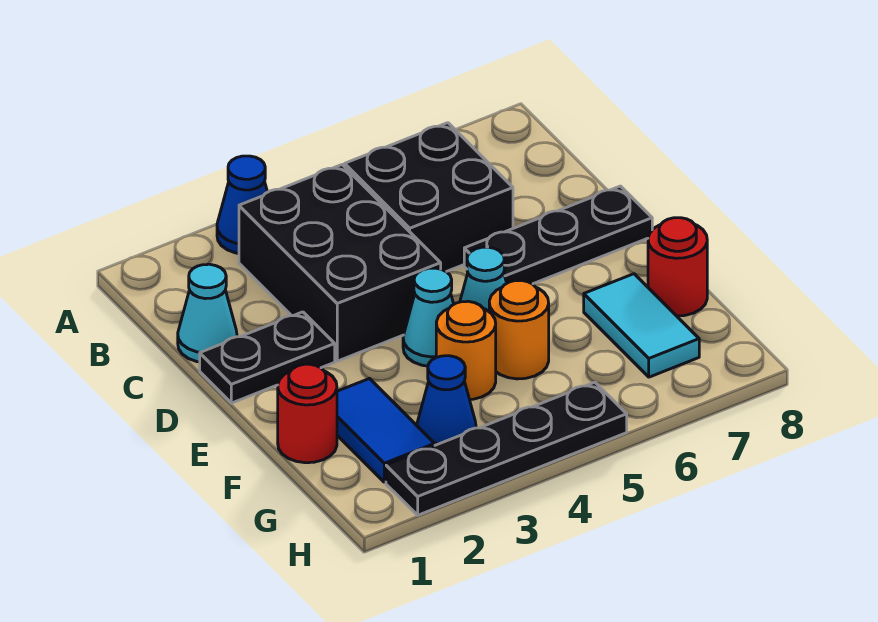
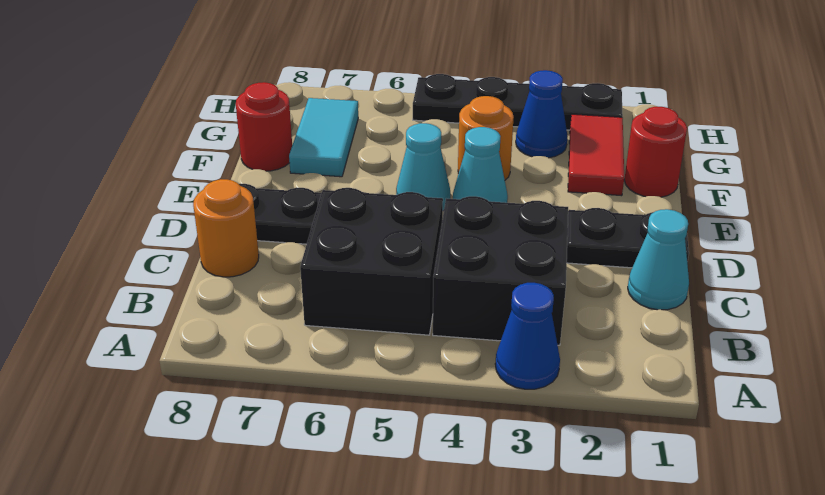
black brick B3:D4 level 1 -> black brick B3:C4 level 1
blue tile F2:G2 level 1 -> red tile F2:G2 level 1
orange round brick F5 level 1 -> orange round brick C8 level 1

